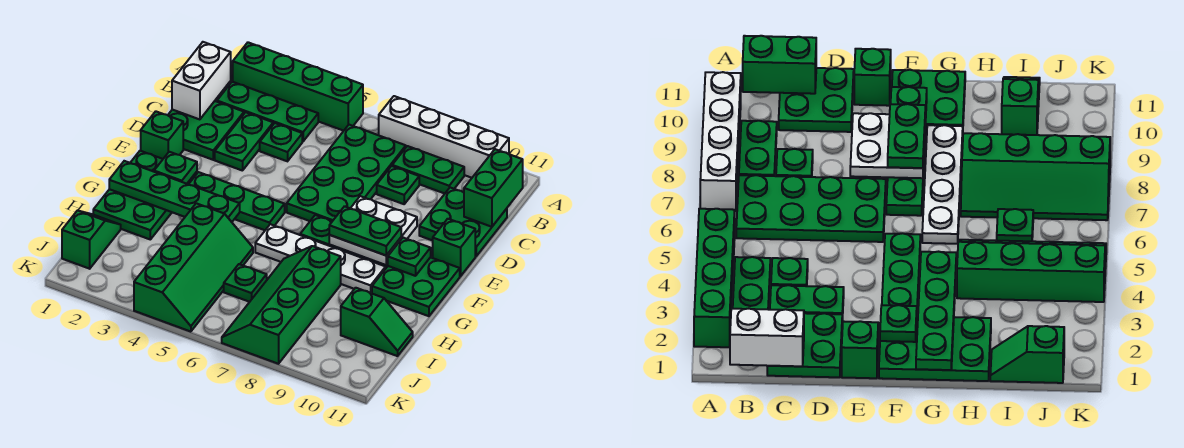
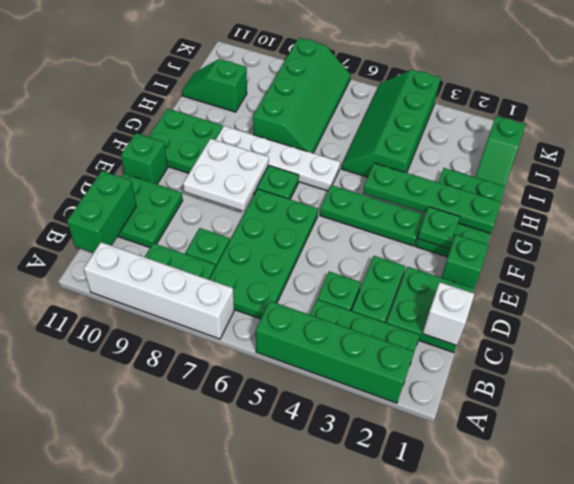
white brick B1:C1 level 2 -> white brick C1 level 2
green plate F8:F9 level 3 -> none
green plate F10 level 2 -> none
green plate I6 level 1 -> none

